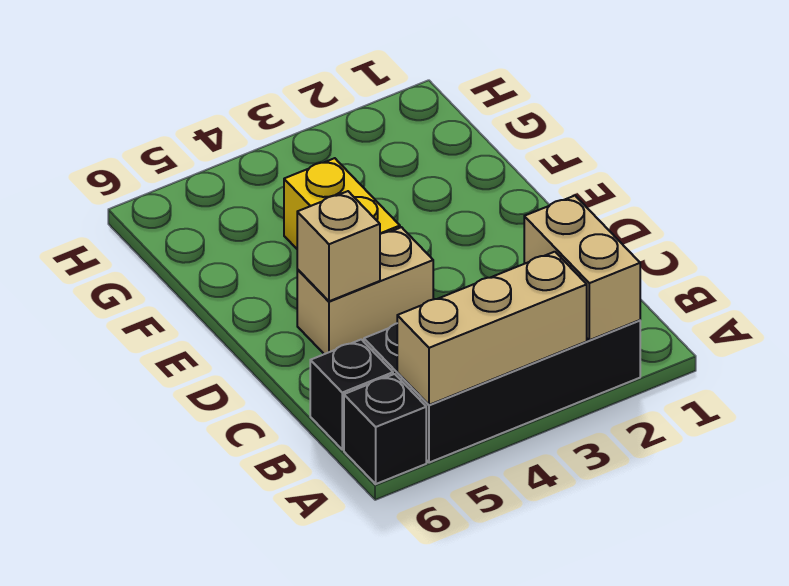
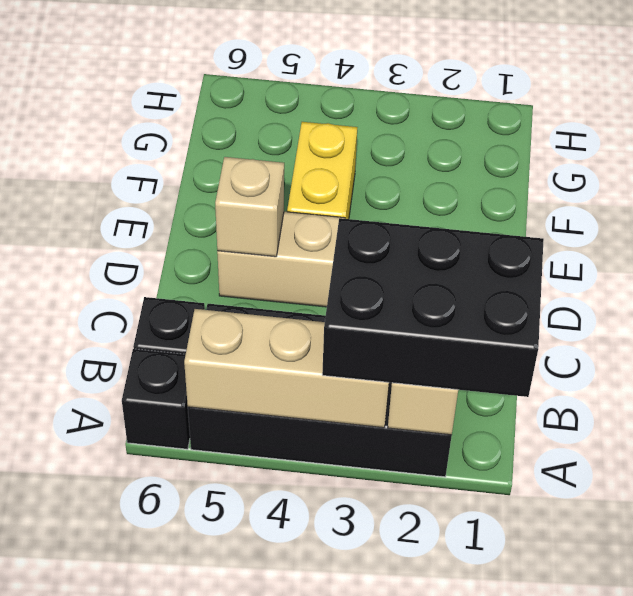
none -> black brick A1:B3 level 3

